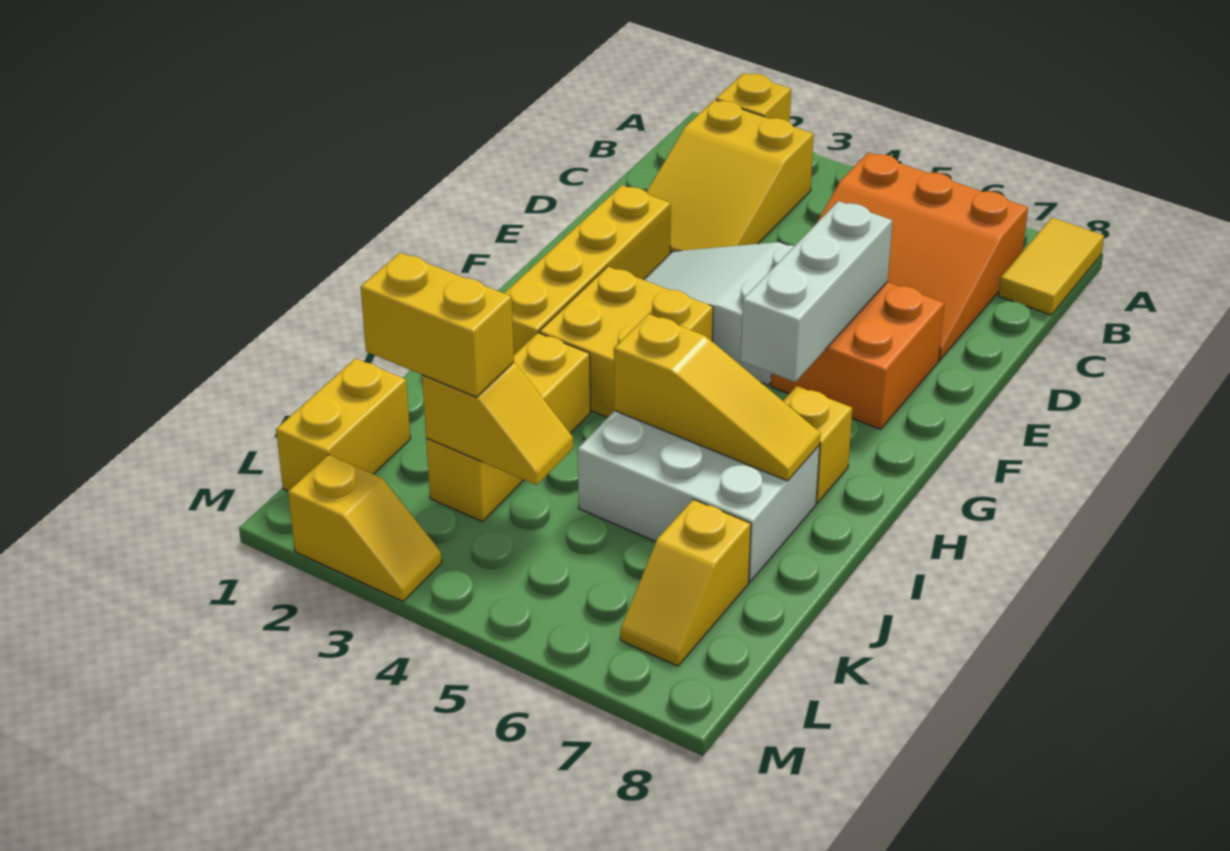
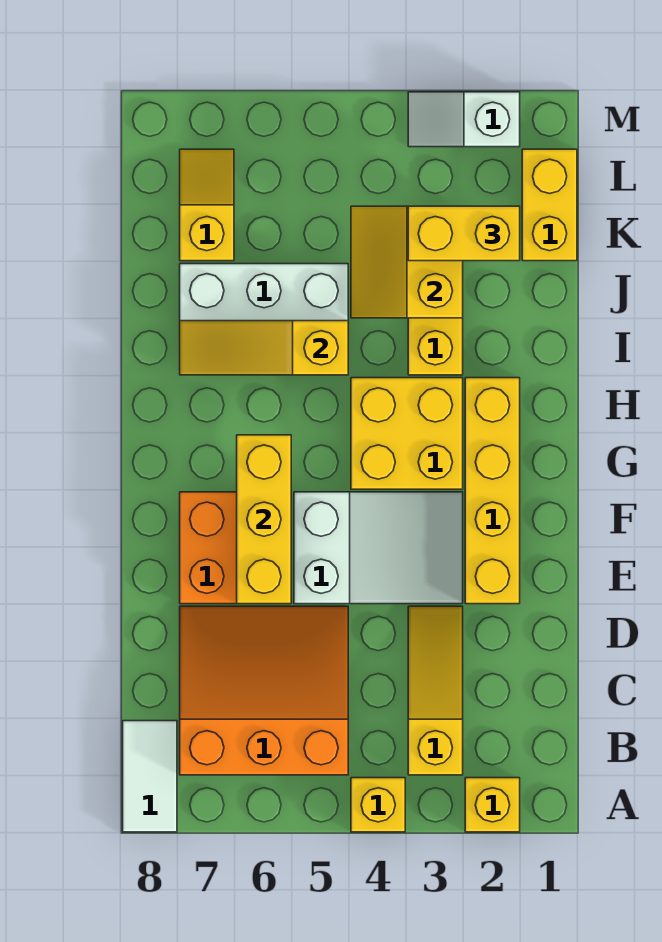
yellow tile A8:B8 level 1 -> white tile A8:B8 level 1
yellow slope B2:D3 level 1 top B -> yellow slope B3:D3 level 1 top B
white brick E6:G6 level 2 -> yellow brick E6:G6 level 2
yellow brick H7 level 1 -> yellow brick A4 level 1
yellow slope K3:K4 level 2 top 3 -> yellow slope J3:K4 level 2 top 3
yellow slope M2:M3 level 1 top 2 -> white slope M2:M3 level 1 top 2

